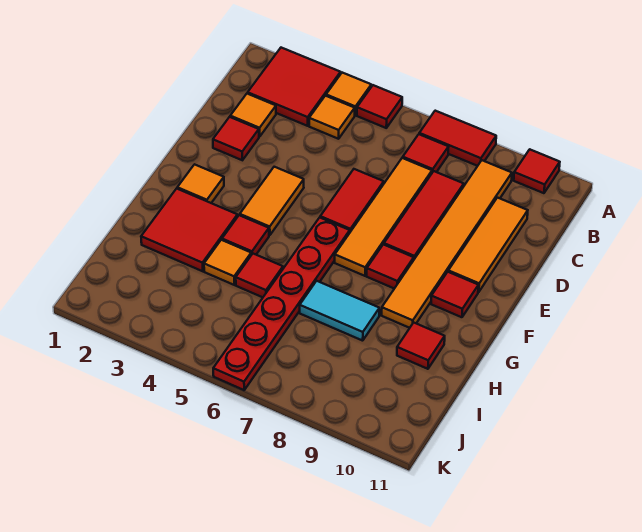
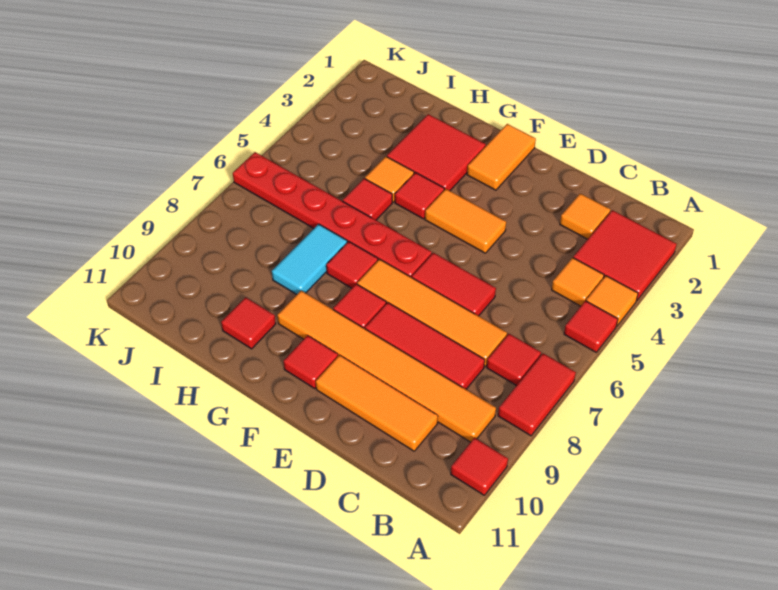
red tile D2 level 1 -> red tile G7 level 1
orange tile F2 level 1 -> orange tile F1:F2 level 1

